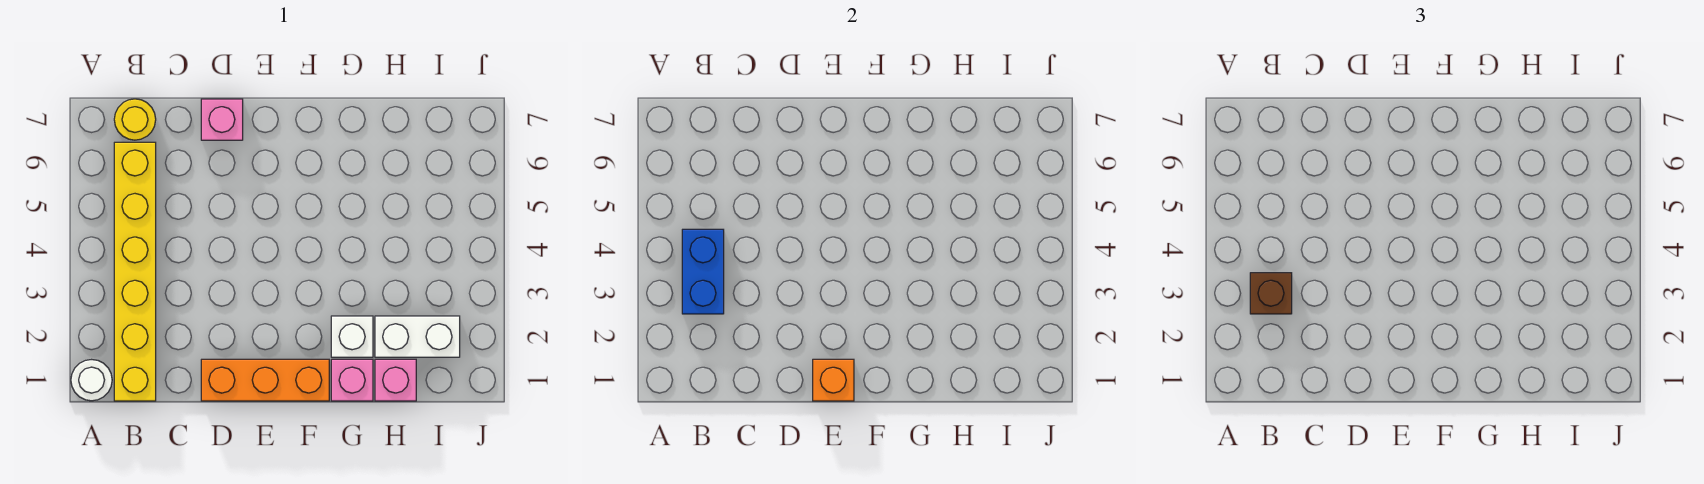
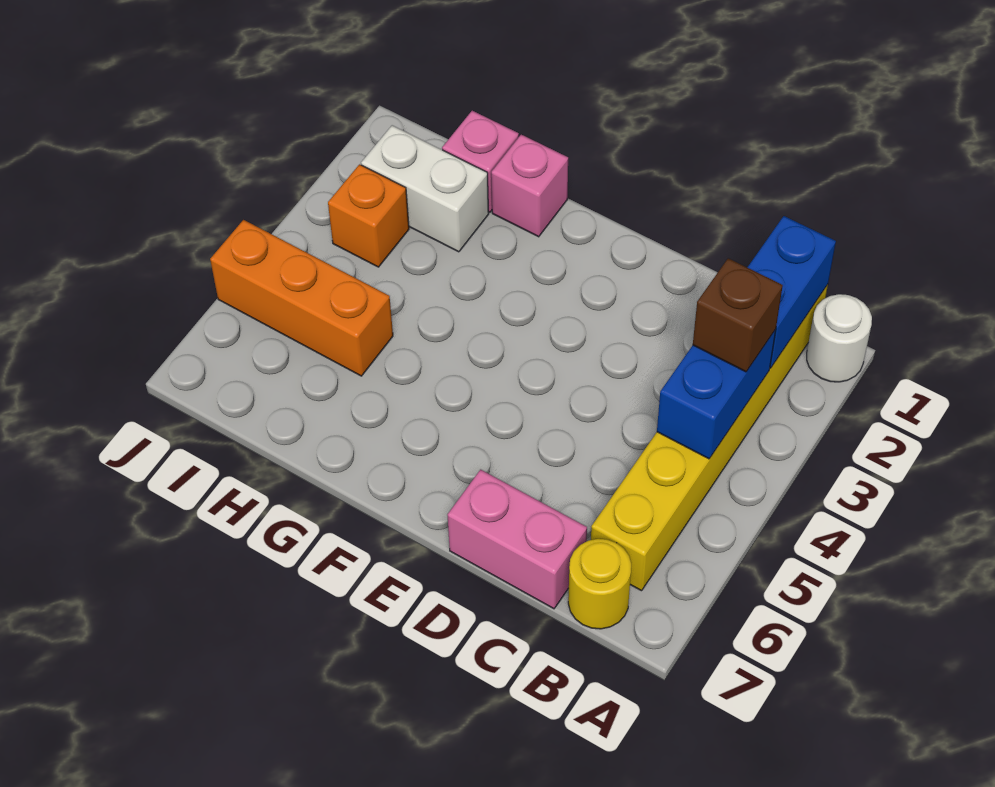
none -> blue brick B1:B2 level 2
orange brick D1:F1 level 1 -> orange brick H5:J5 level 1
pink brick D7 level 1 -> pink brick C7:D7 level 1
orange brick E1 level 2 -> orange brick I3 level 1
white brick G2 level 1 -> none

